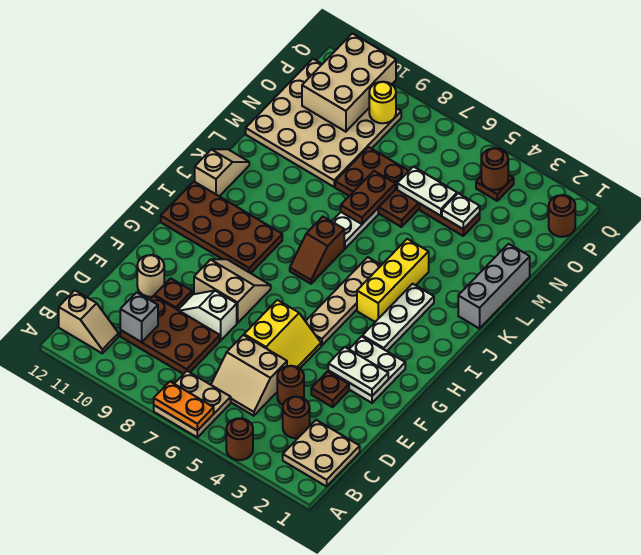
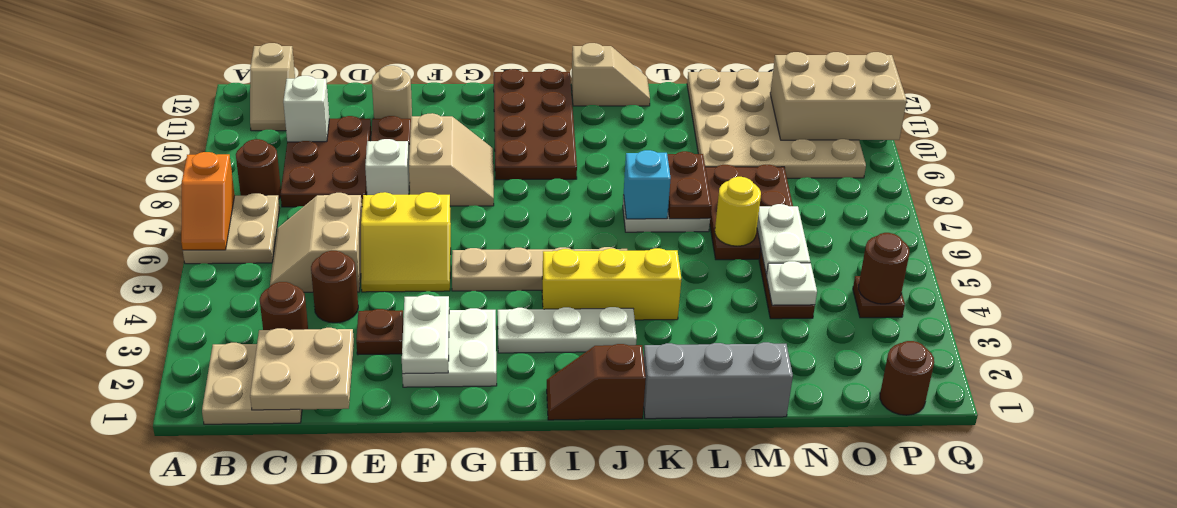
brown round brick A4 level 1 -> brown round brick B8 level 1
orange plate A6:A7 level 2 -> orange slope A6:A7 level 2 top 7
none -> tan plate C1:D2 level 2
grey brick C10 level 2 -> white brick C10 level 2
brown slope I7:J7 level 1 top J -> brown slope I1:J1 level 1 top J
none -> cyan brick K7 level 2
brown plate L7:M7 level 2 -> brown plate L7:L8 level 2
yellow round brick P9 level 2 -> yellow round brick M6 level 2

